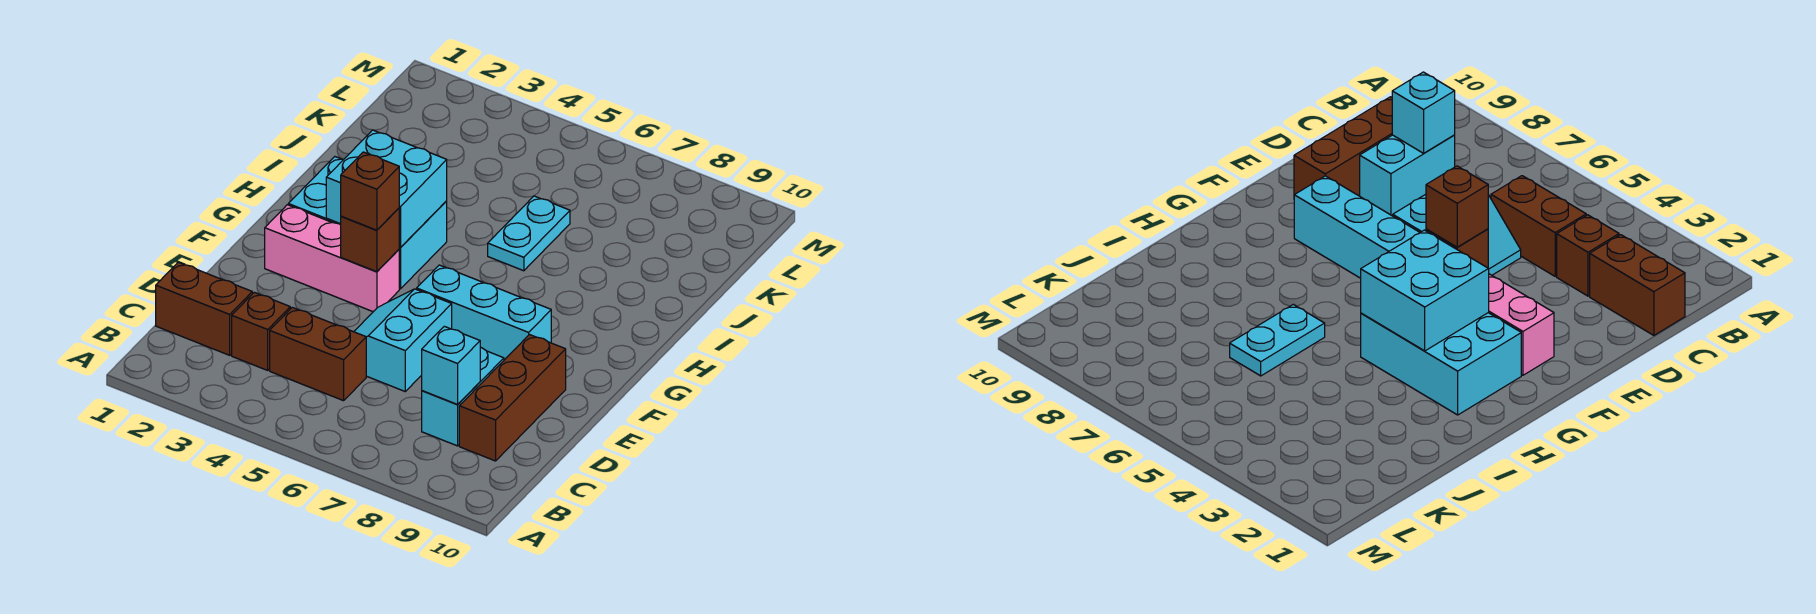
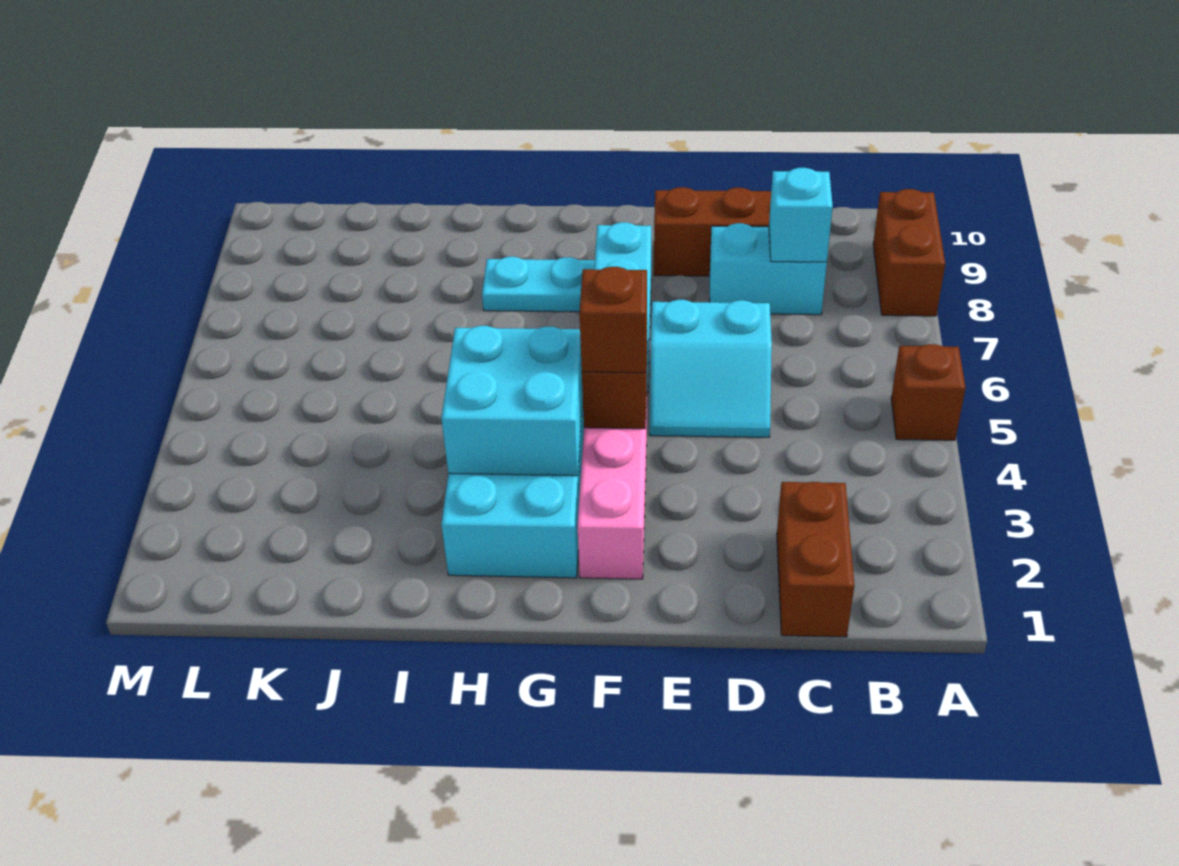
brown brick C3 level 1 -> brown brick A5 level 1
brown brick C4:C5 level 1 -> brown brick A8:A9 level 1
cyan plate I6:J6 level 1 -> cyan plate G8:H8 level 1

